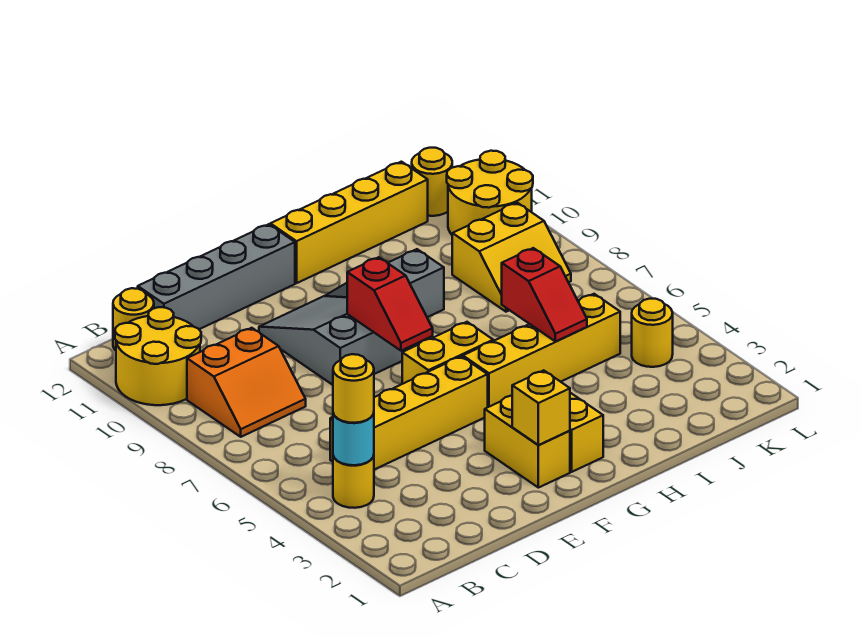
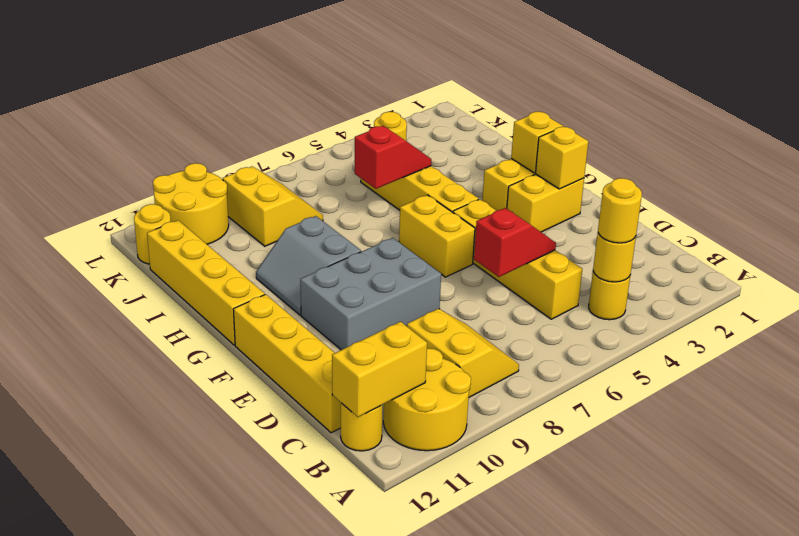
cyan round brick B4 level 2 -> yellow round brick B4 level 2
orange slope B8:C9 level 1 top 9 -> yellow slope B8:C9 level 1 top 9
none -> yellow brick B11:B12 level 2
grey brick C12:F12 level 1 -> yellow brick C12:F12 level 1
grey slope E8:F10 level 1 top 8 -> grey brick E8:F10 level 1
red slope F7:F8 level 2 top 8 -> red slope D5:D6 level 2 top 6
none -> yellow brick G2 level 2

